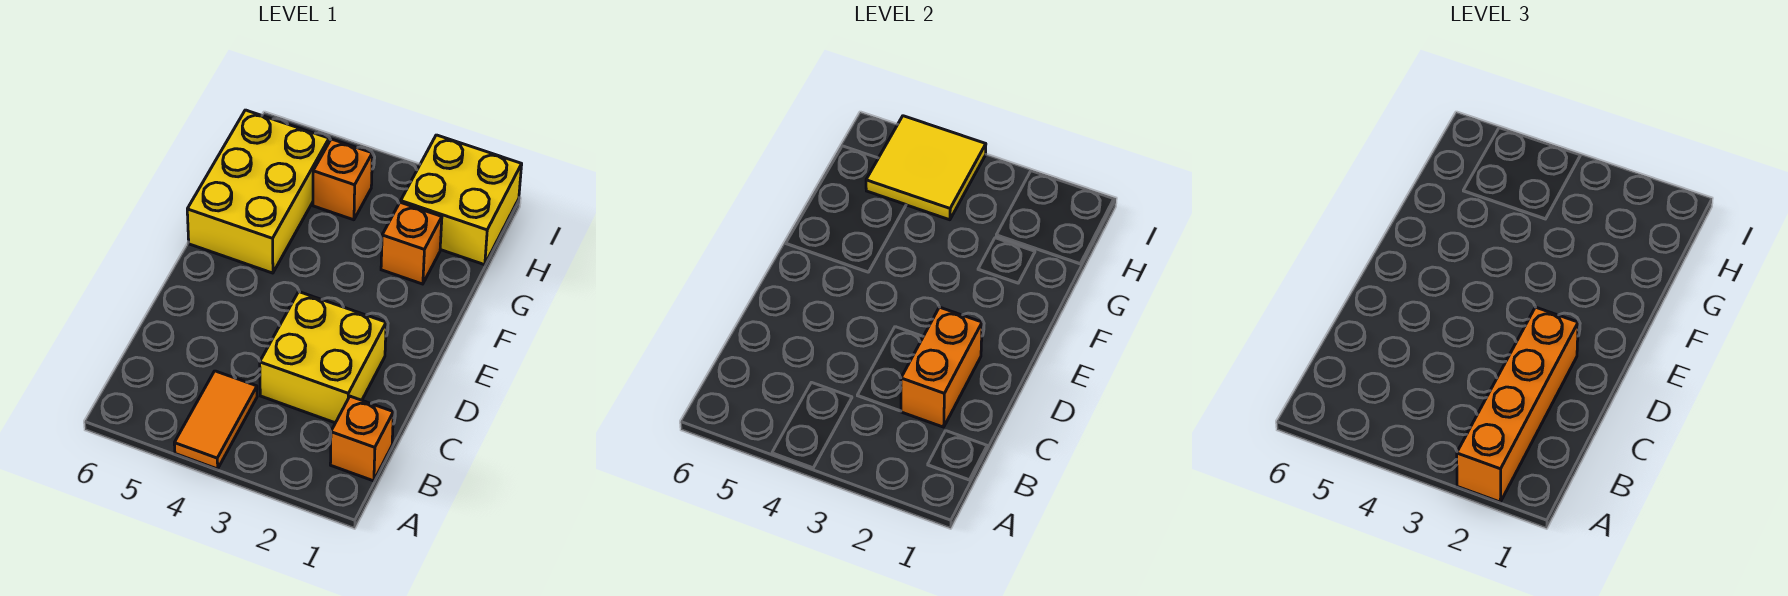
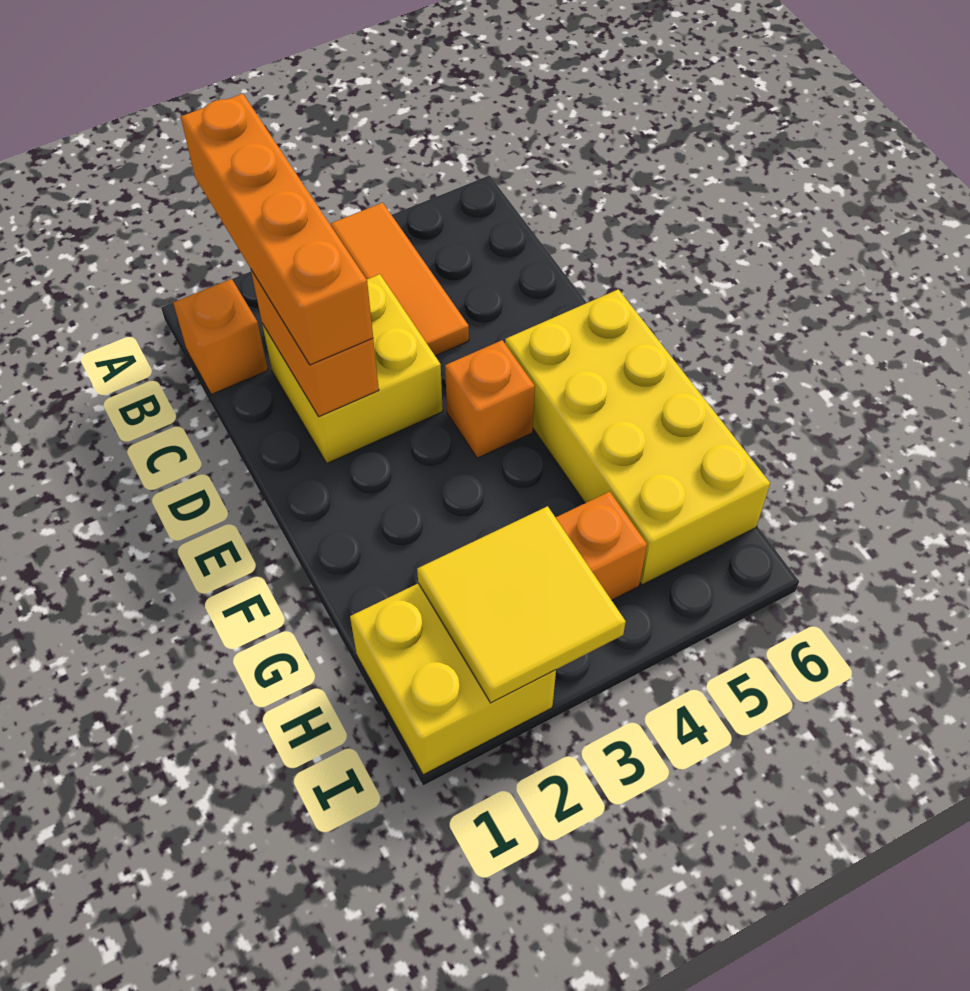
orange tile A4:B4 level 1 -> orange tile A4:C4 level 1
yellow brick F5:H6 level 1 -> yellow brick E5:H6 level 1
orange brick G2 level 1 -> orange brick E4 level 1
yellow tile H4:I5 level 2 -> yellow tile H2:I3 level 2

